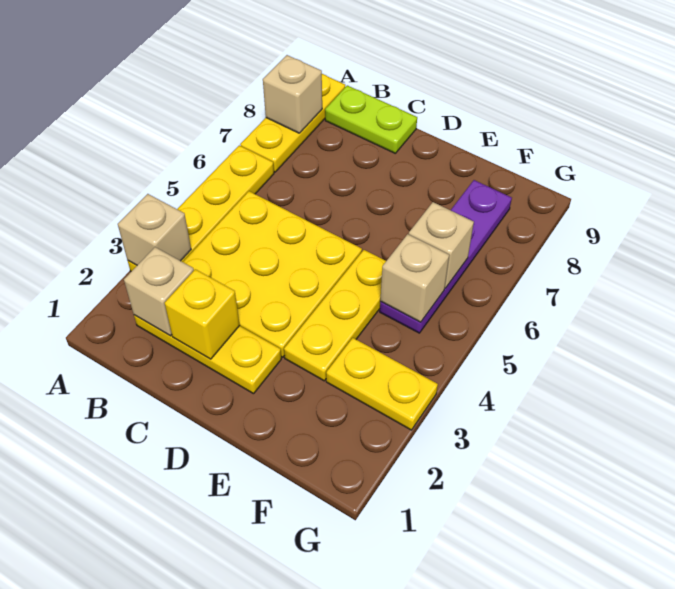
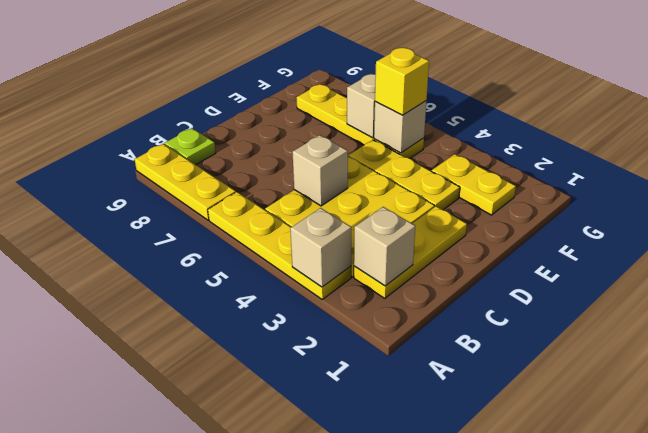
tan brick A8 level 2 -> tan brick C5 level 2
lime plate B9:C9 level 1 -> lime plate B9 level 1
yellow brick C2 level 2 -> yellow brick F5 level 3
yellow plate F3:G3 level 1 -> yellow plate F2:F3 level 1
purple plate F5:F8 level 1 -> yellow plate F5:F8 level 1

